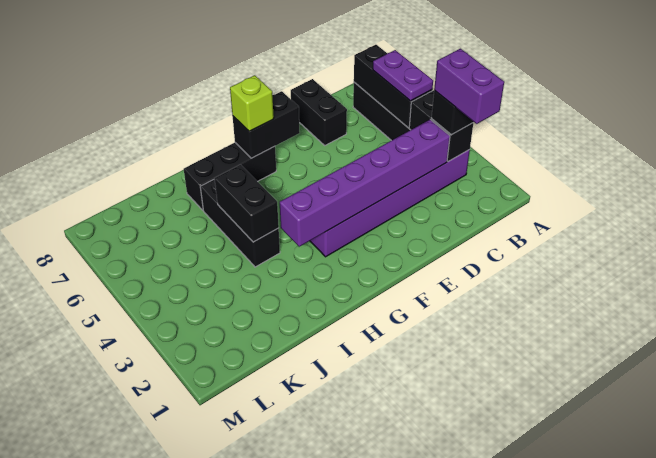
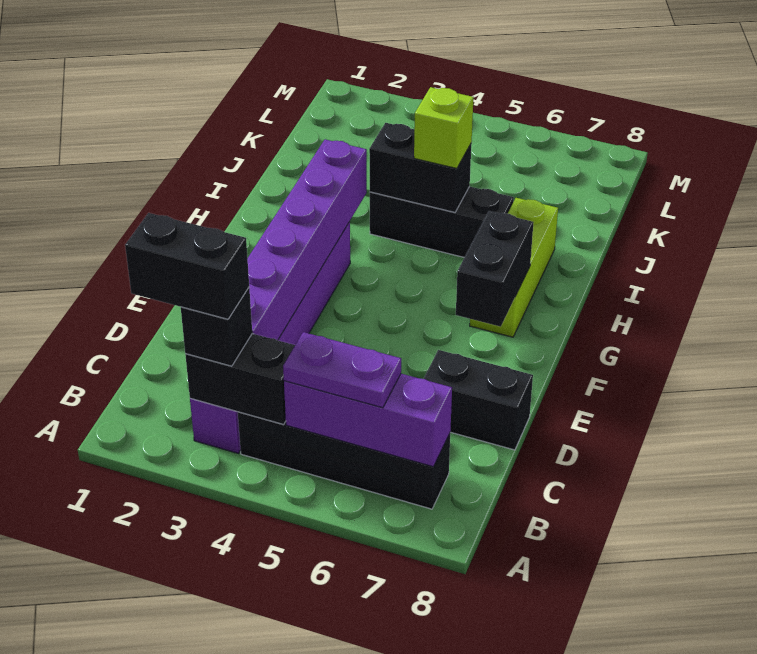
purple brick B2:B3 level 4 -> black brick B2:B3 level 4
black brick B5:B7 level 2 -> purple brick B5:B7 level 2
black brick G7:I7 level 1 -> lime brick G7:I7 level 1
lime brick G7 level 3 -> lime brick I5 level 3

